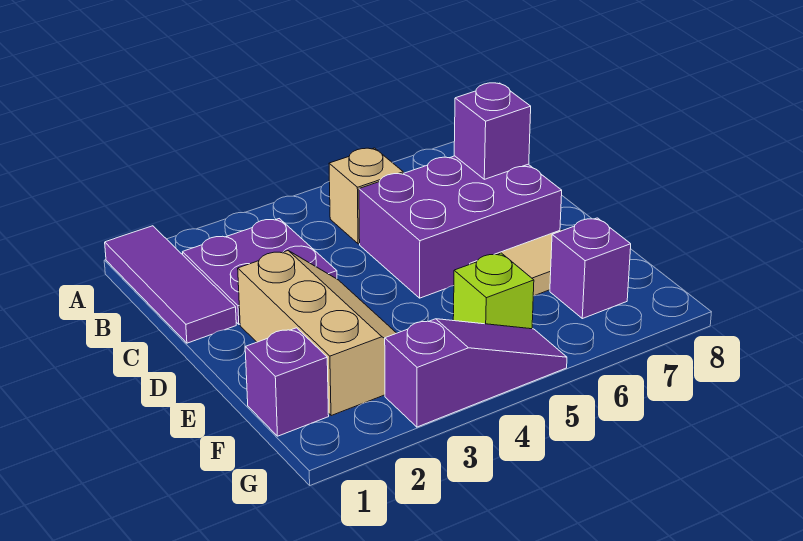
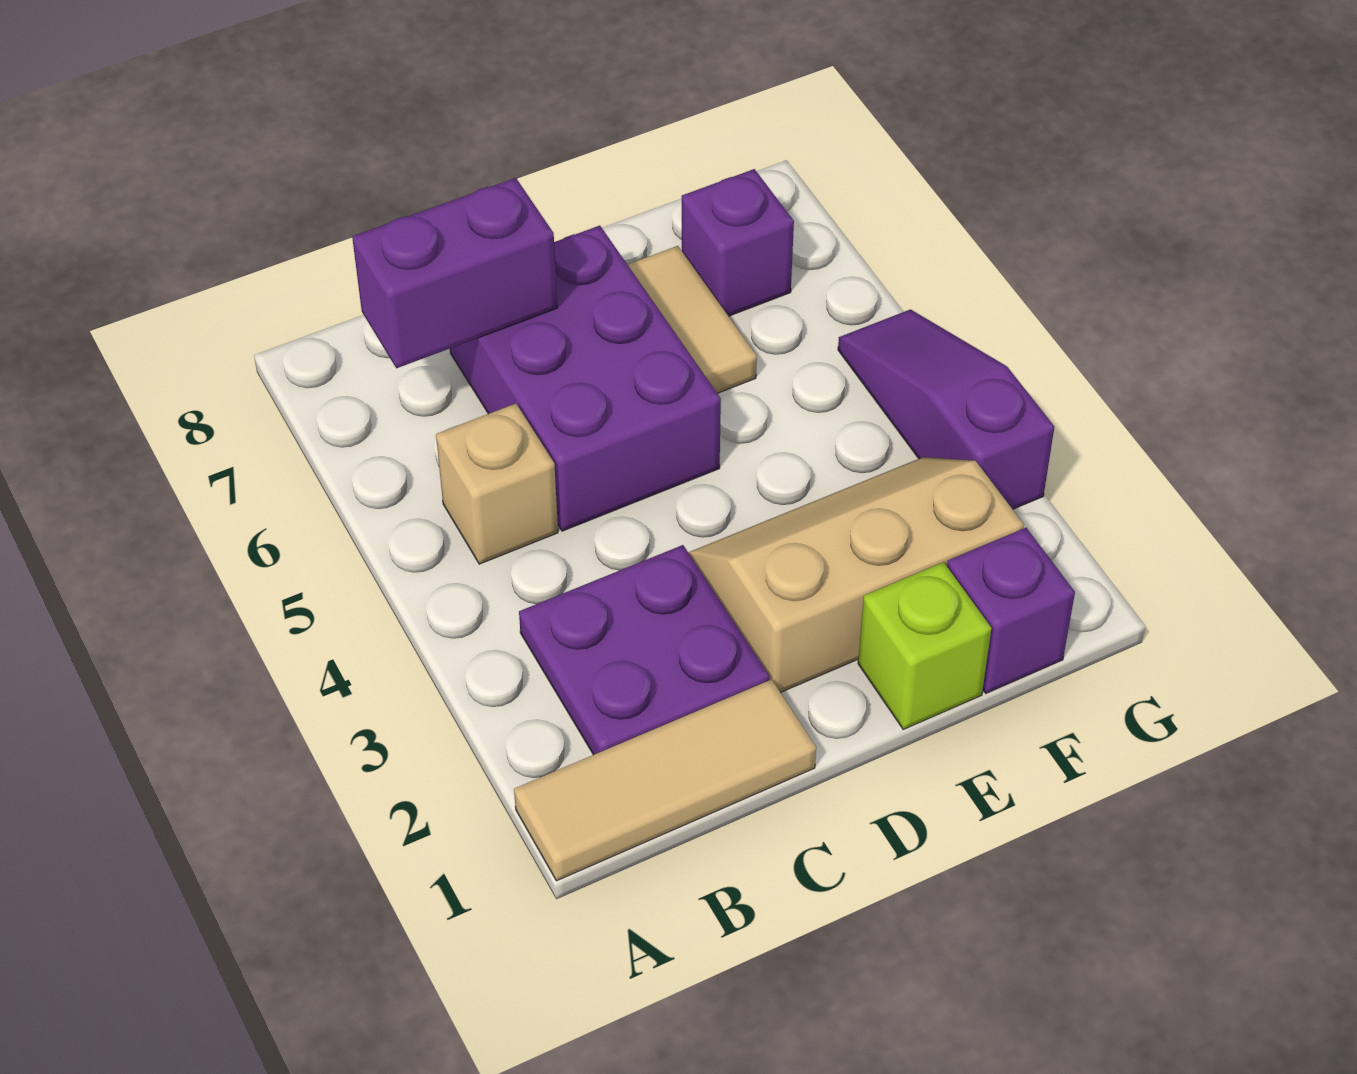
purple tile A1:C1 level 1 -> tan tile A1:C1 level 1
purple brick C7 level 2 -> purple brick B7:C7 level 2
lime brick F5 level 1 -> lime brick E1 level 1

